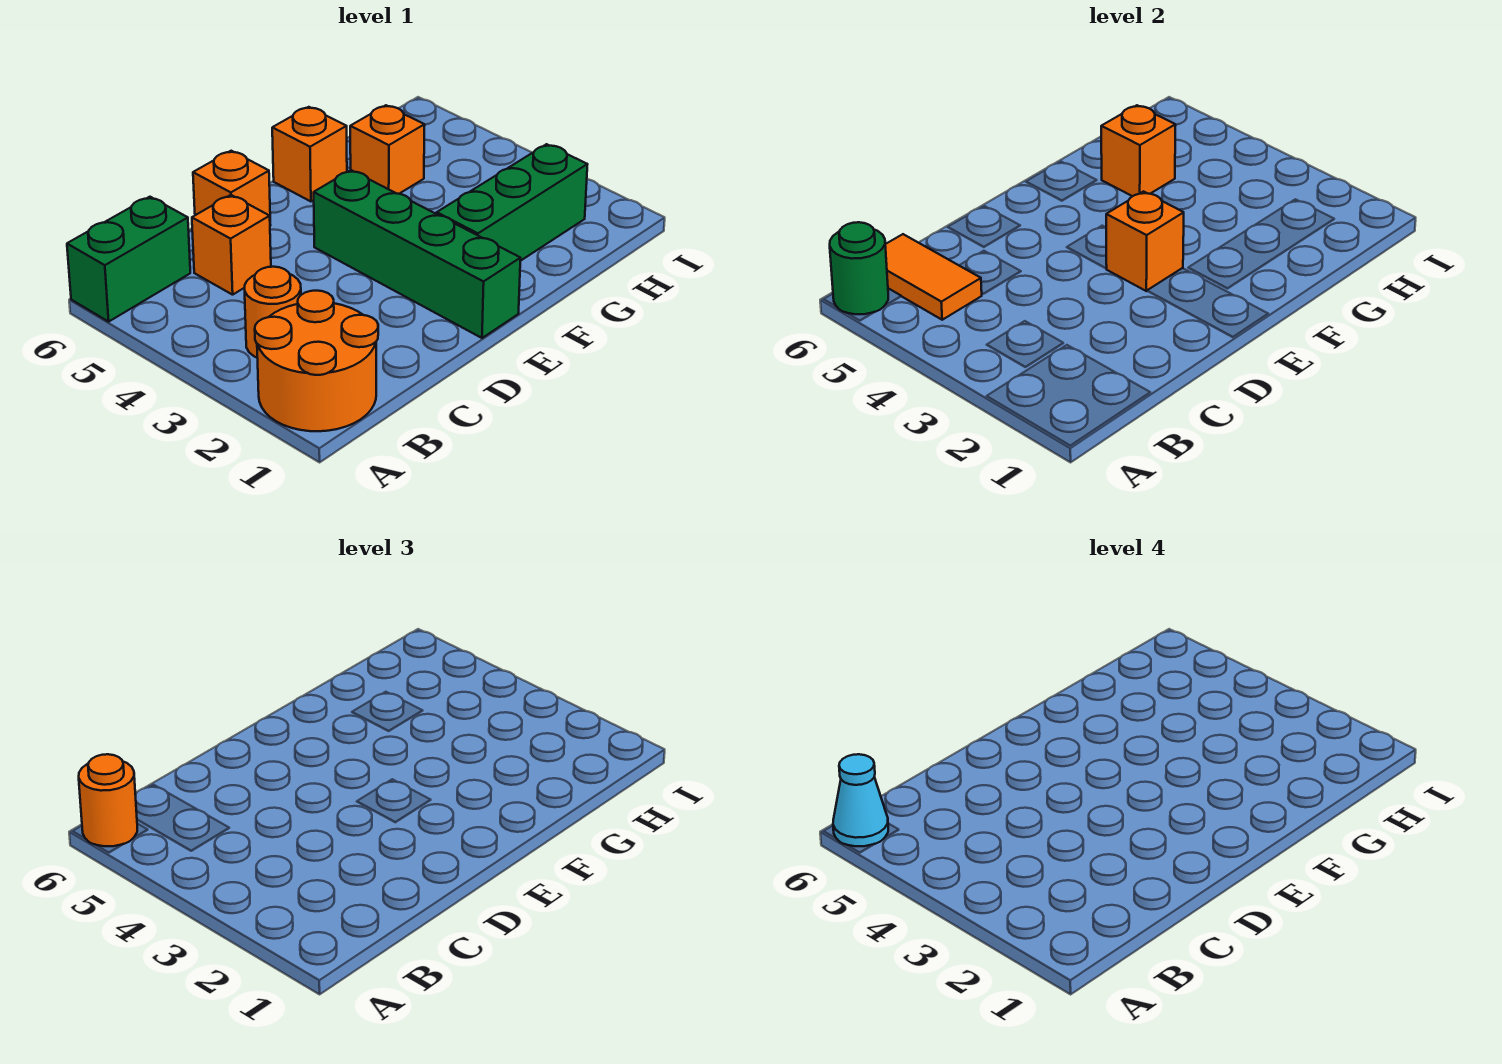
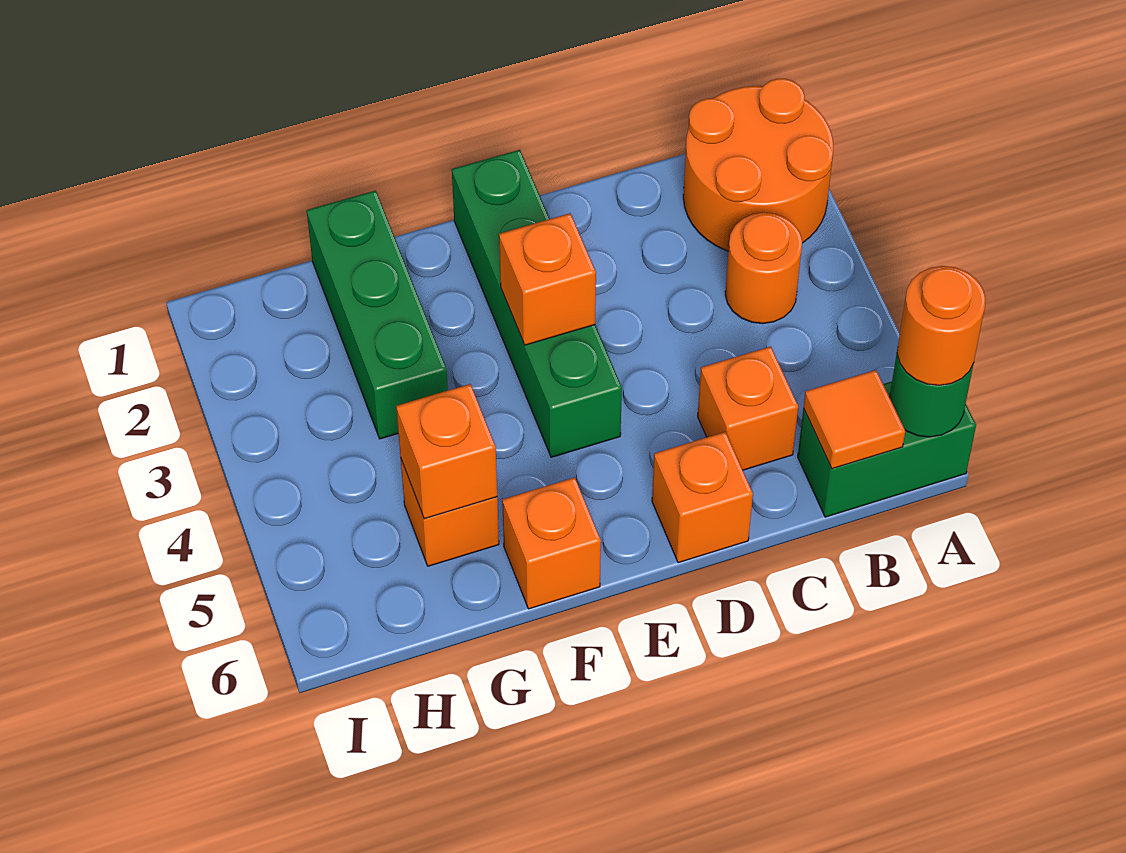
cyan cone A6 level 4 -> none
orange tile B5:B6 level 2 -> orange tile B6 level 2
green brick F2:H2 level 1 -> green brick G1:G3 level 1

